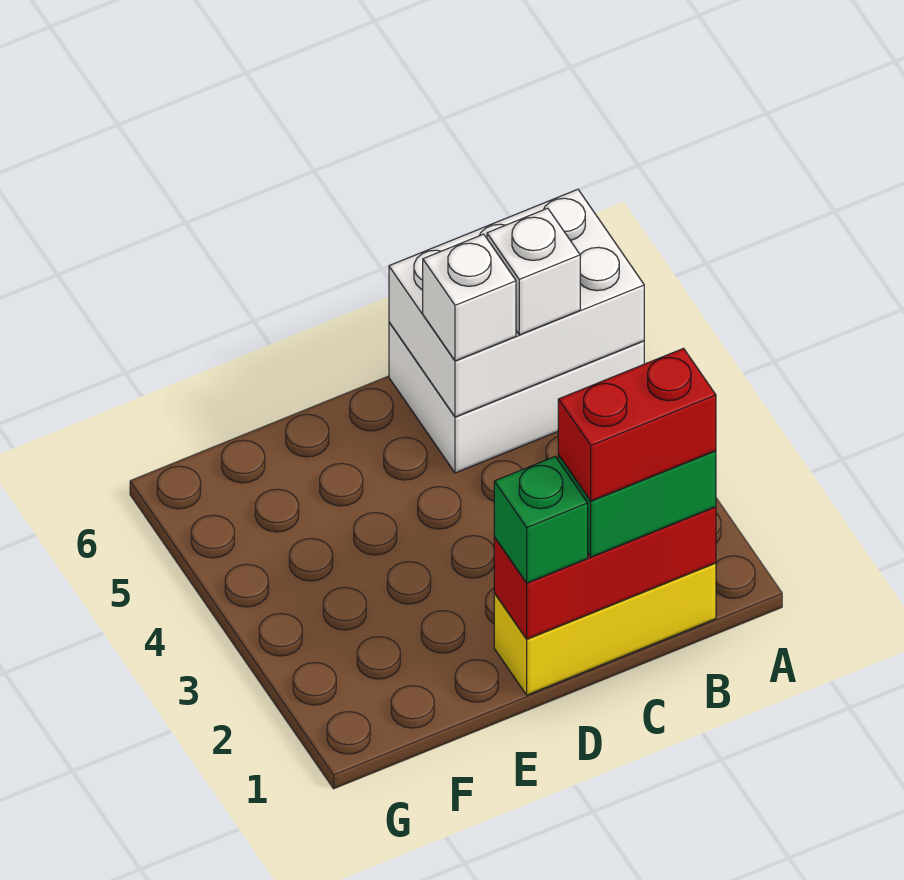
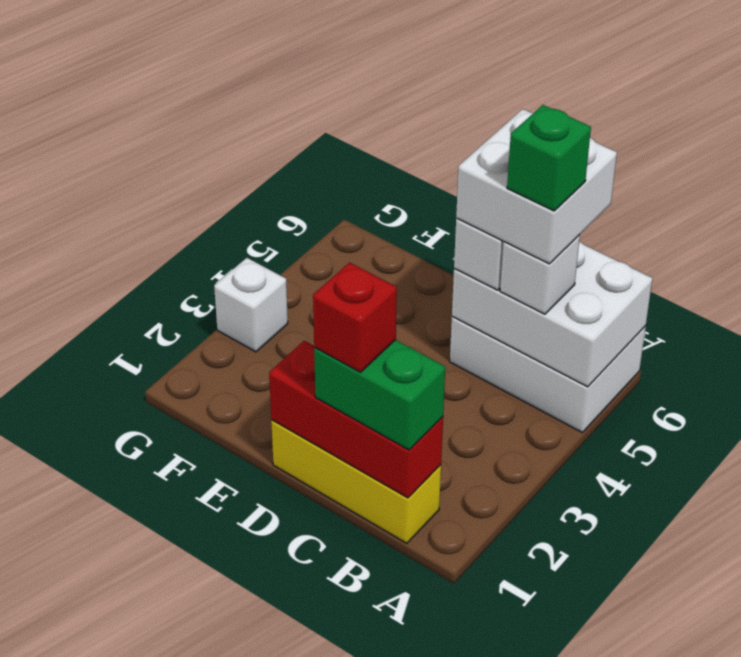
red brick B1:C1 level 4 -> red brick C1 level 4
none -> white brick B5:C6 level 4
green brick D1 level 3 -> green brick B5 level 5
none -> white brick G3 level 1

